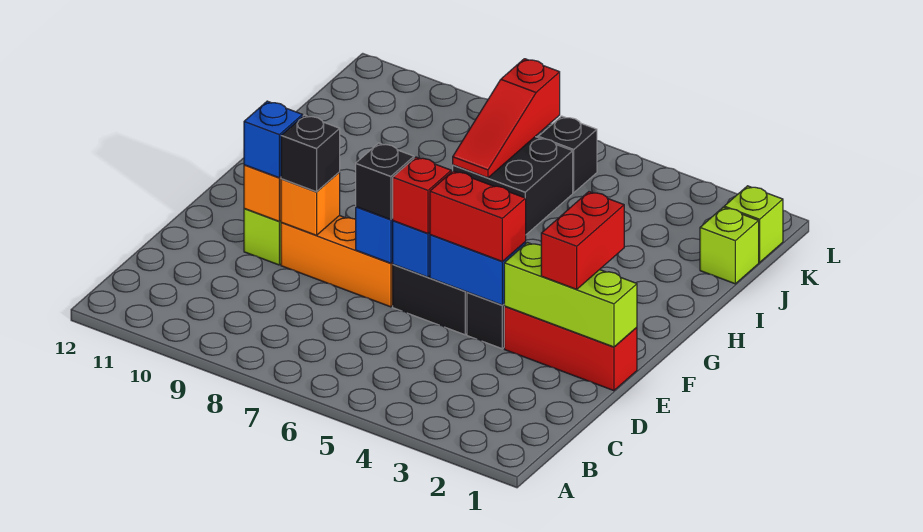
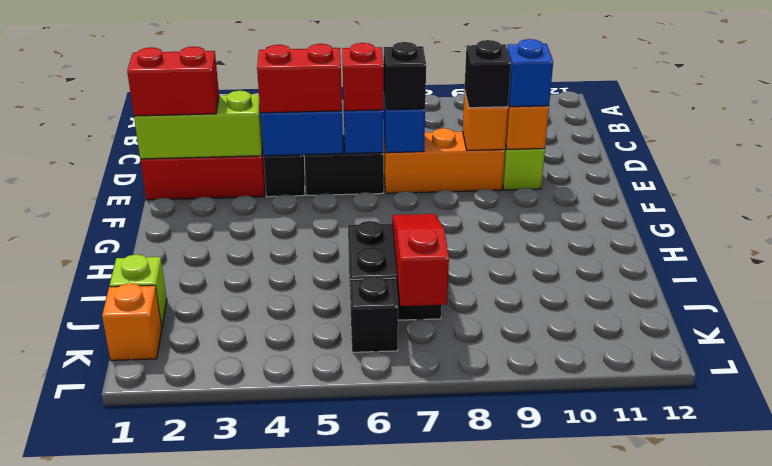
red brick E2:F2 level 3 -> red brick E1:E2 level 3
lime brick K1 level 1 -> orange brick K1 level 1

